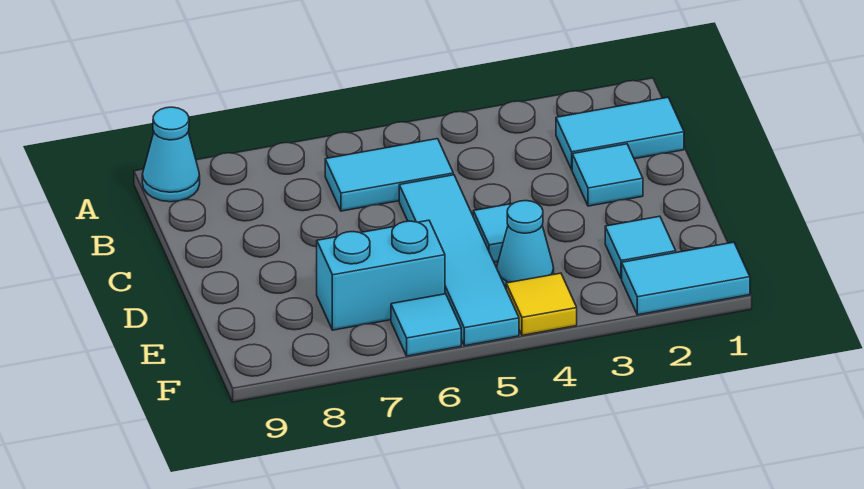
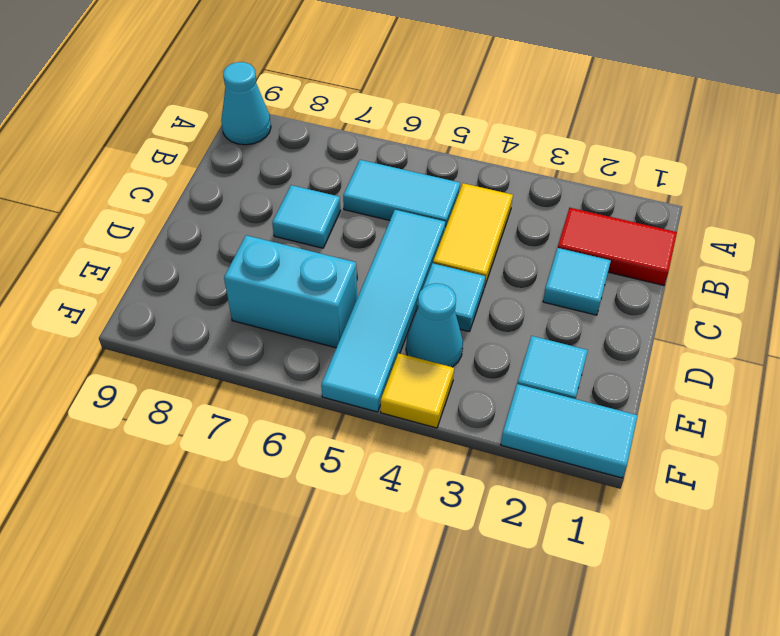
cyan tile B1:B2 level 1 -> red tile B1:B2 level 1
none -> yellow tile B4:C4 level 1
cyan tile F6 level 1 -> cyan tile C7 level 1

